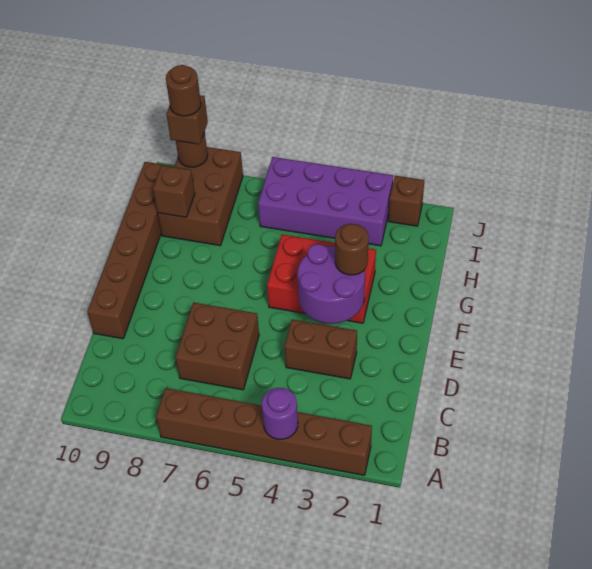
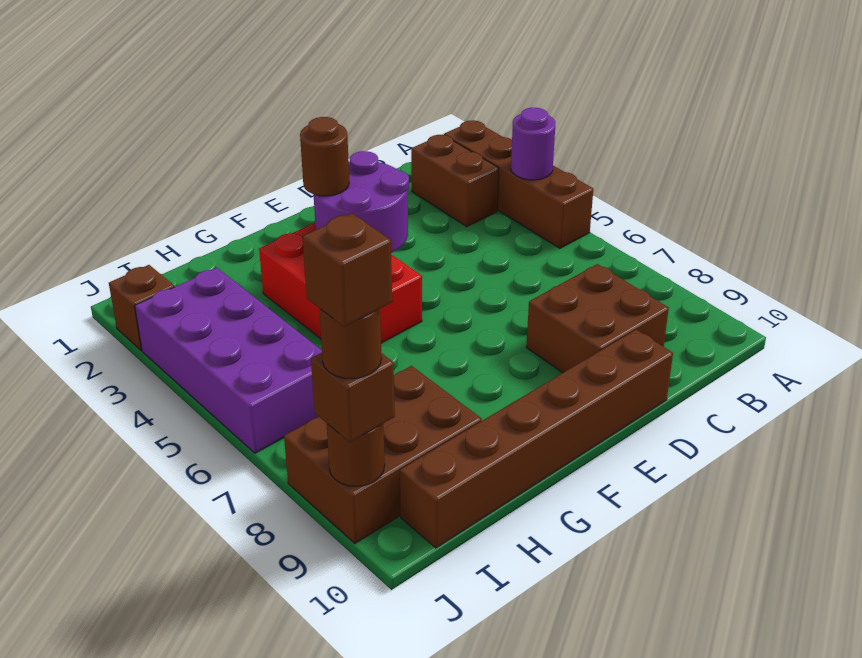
brown brick A2:A7 level 1 -> brown brick A2:A5 level 1
brown brick C6:D7 level 1 -> brown brick C8:D9 level 1
brown brick D3:D4 level 1 -> brown brick B2:B3 level 1
brown brick H9 level 2 -> brown brick J9 level 5

